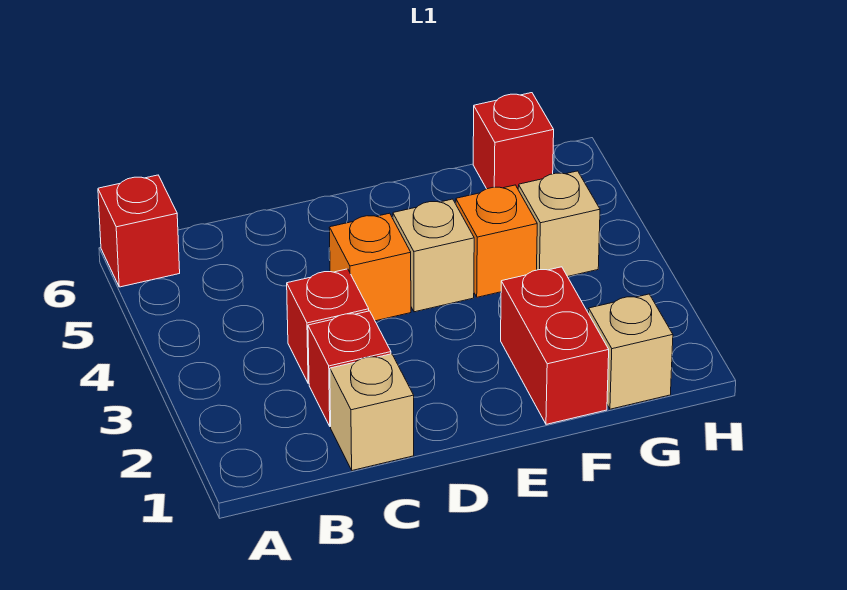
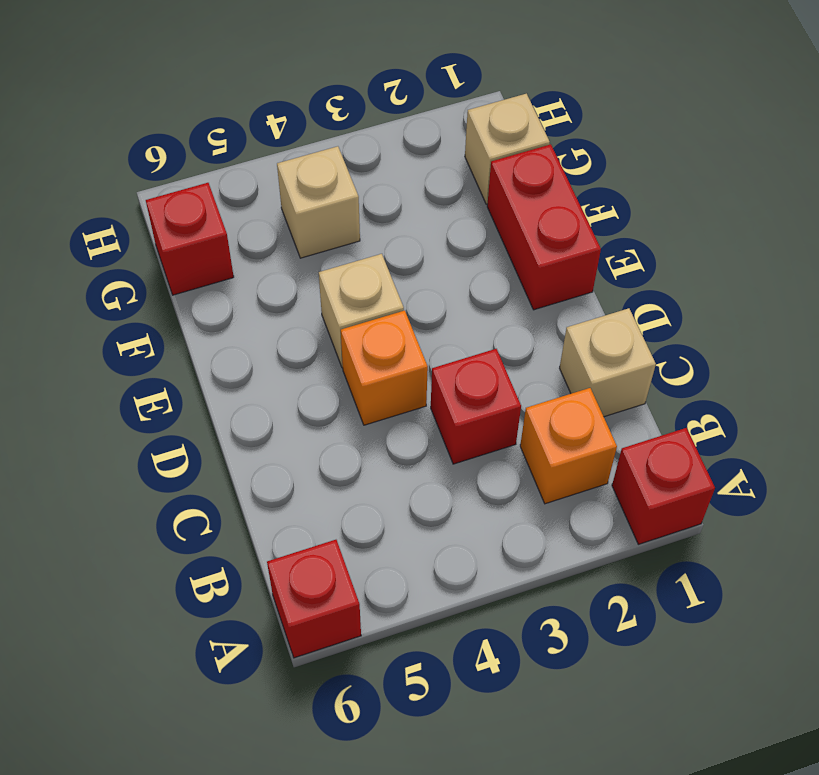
red brick C2 level 1 -> red brick A1 level 1
red brick F1:F2 level 1 -> red brick E1:F1 level 1
orange brick F4 level 1 -> orange brick B2 level 1

